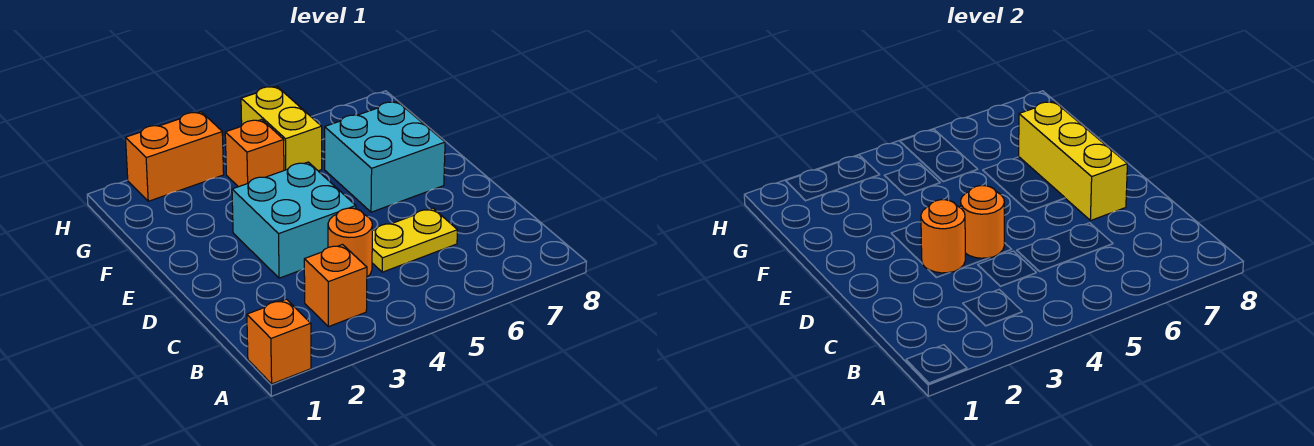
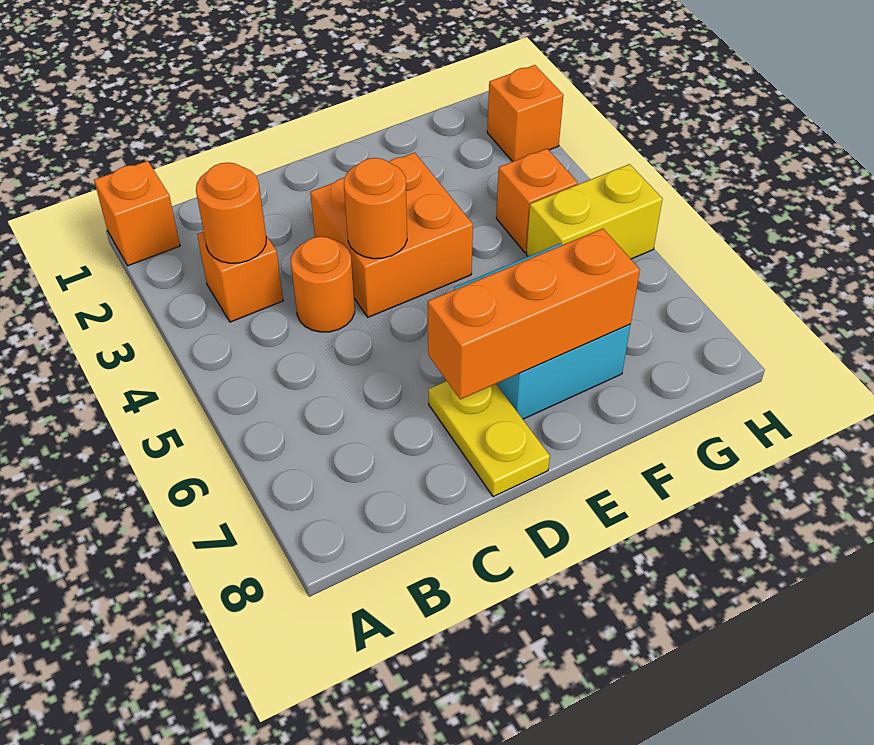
yellow plate C5:C6 level 1 -> yellow plate D7:D8 level 1
cyan brick D3:E4 level 1 -> orange brick D3:E4 level 1
orange round brick D3 level 2 -> orange round brick B3 level 2
yellow brick D7:F7 level 2 -> orange brick D7:F7 level 2
orange brick H2:H3 level 1 -> orange brick H2 level 1

